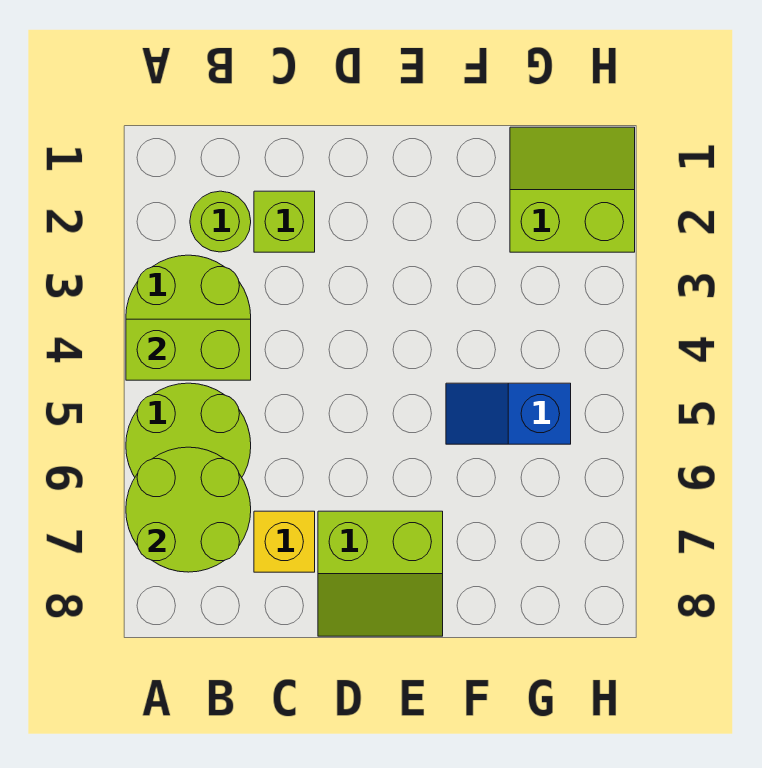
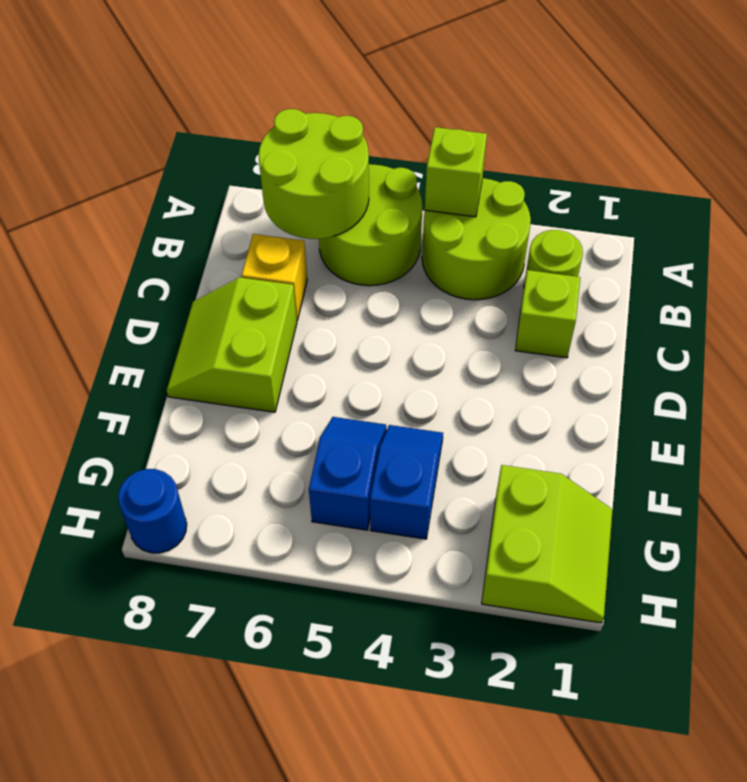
lime brick A4:B4 level 2 -> lime brick A4 level 2
none -> blue slope F4:G4 level 1 top G
none -> blue round brick H8 level 1

